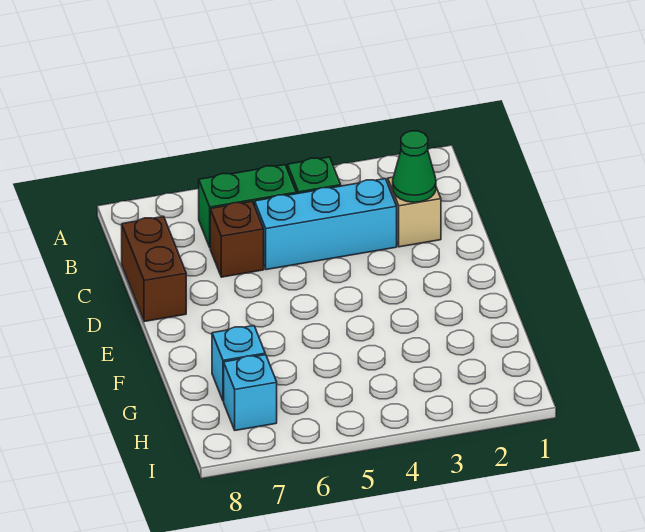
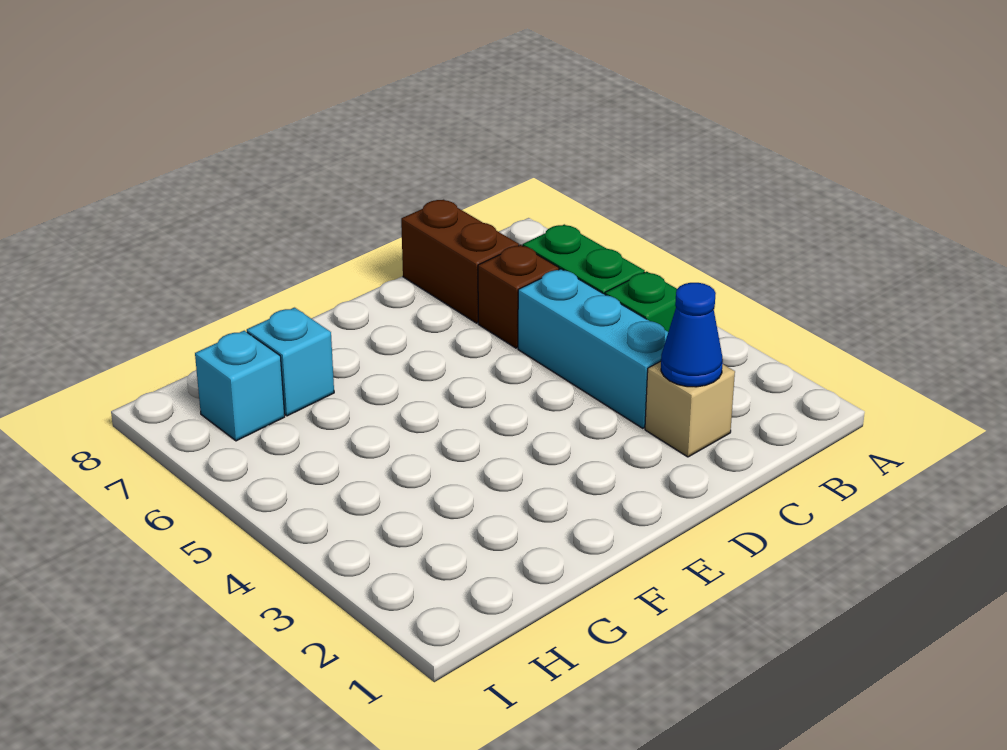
green cone C2 level 2 -> blue cone C2 level 2
brown brick C8:D8 level 1 -> brown brick C7:C8 level 1

